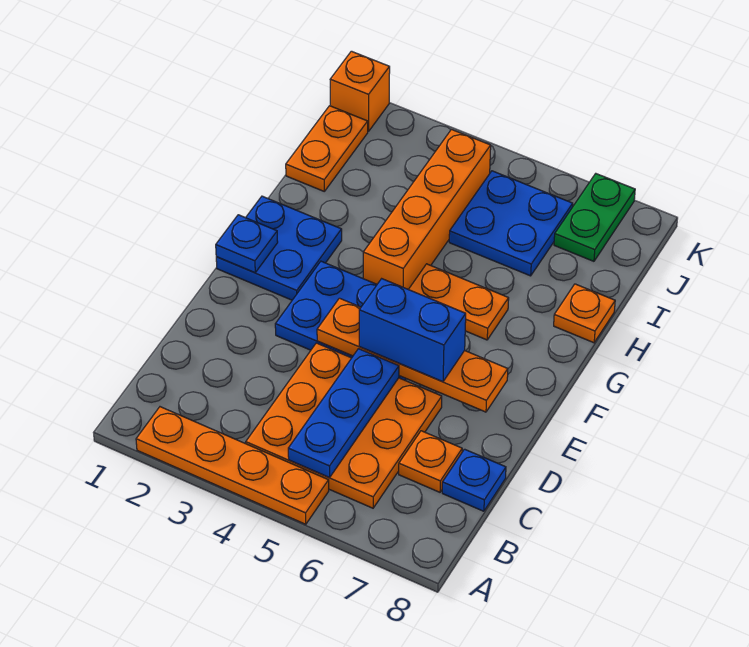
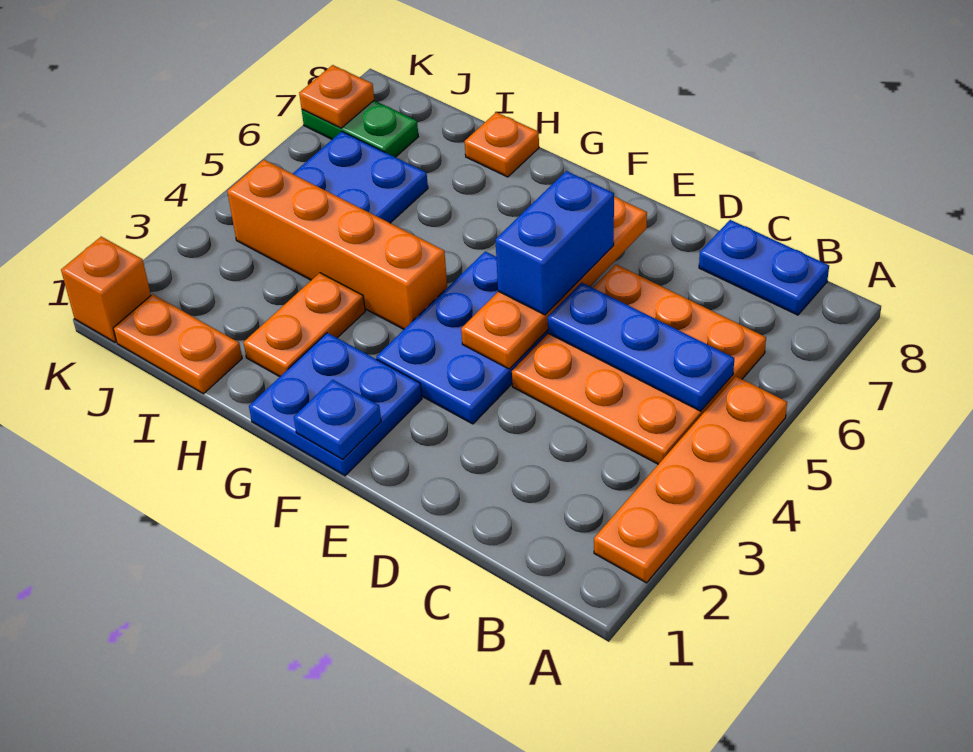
orange plate C7 level 1 -> orange plate K7 level 2
blue plate C8 level 1 -> blue plate B8:C8 level 1
orange plate G5:G6 level 1 -> orange plate H2:H3 level 1

